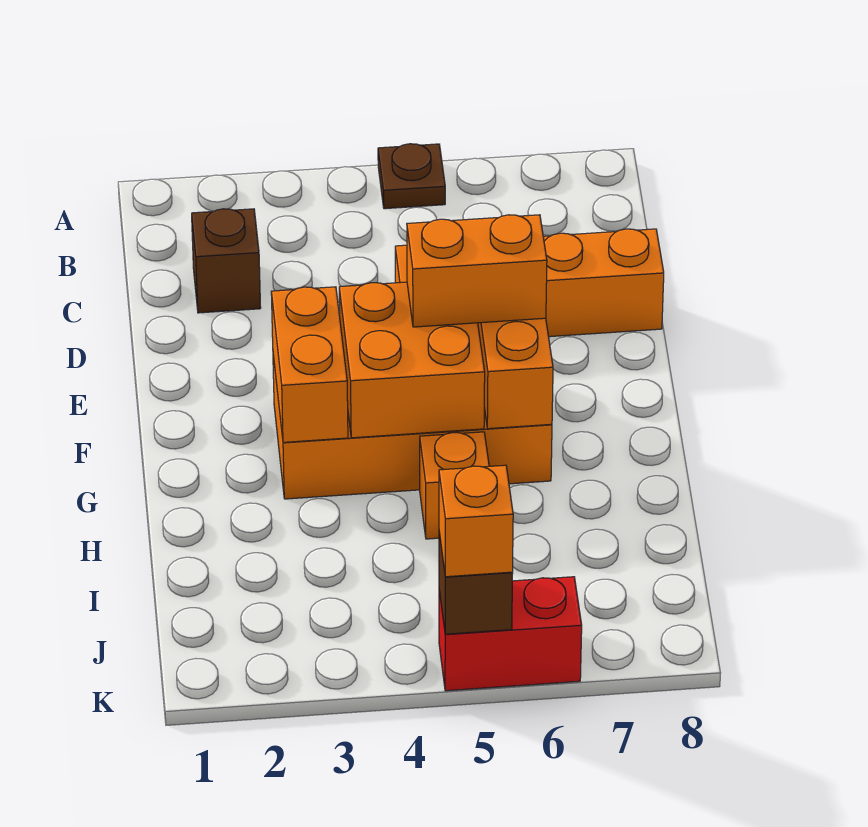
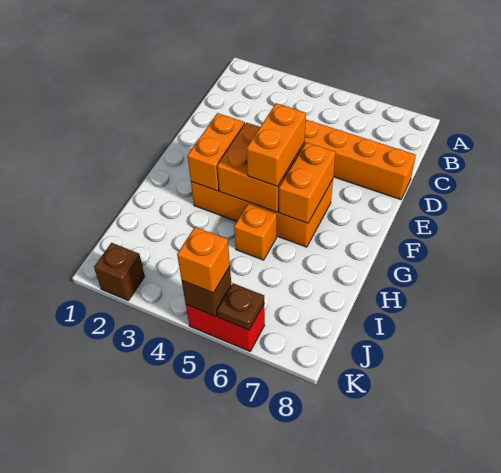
brown plate A5 level 1 -> brown plate K6 level 2
brown brick C2 level 1 -> brown brick K2 level 1
orange brick F5:F6 level 3 -> orange brick F5:G5 level 3

